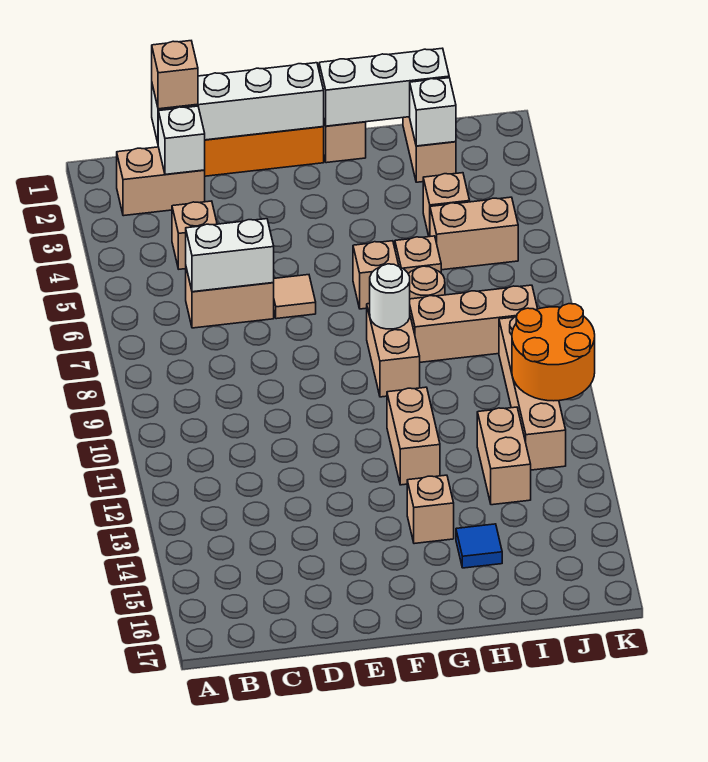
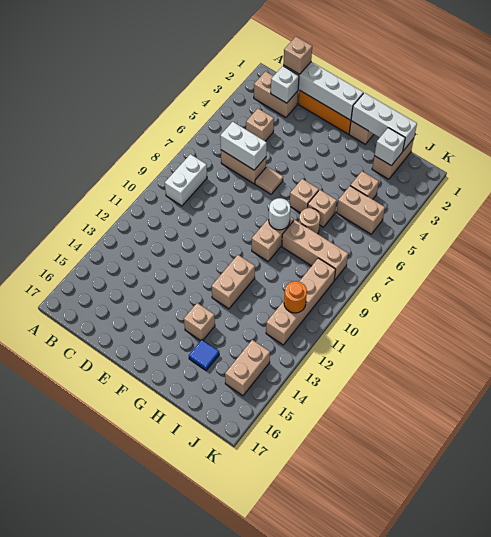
none -> white brick B8:B9 level 1
tan brick I12:I13 level 1 -> tan brick J14:J15 level 1
orange round brick J10:K11 level 2 -> orange round brick J11 level 2

